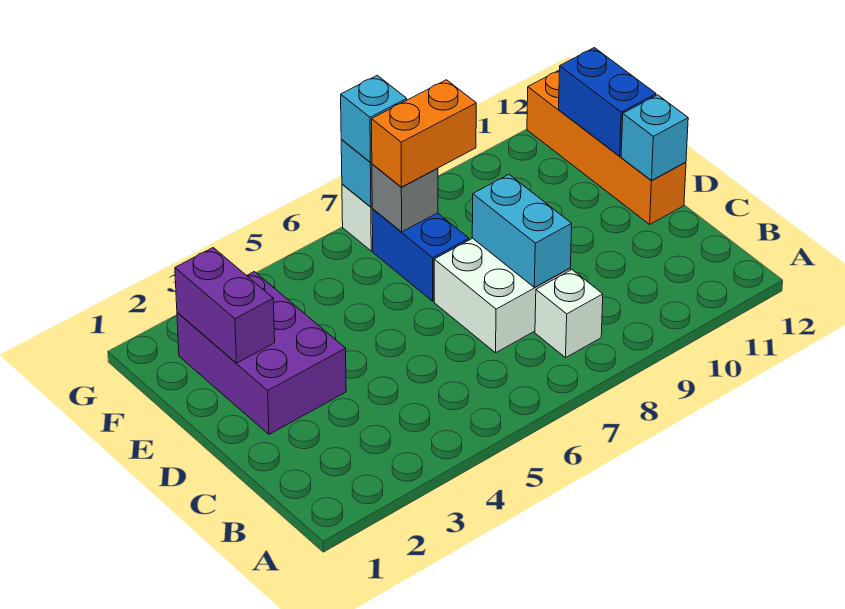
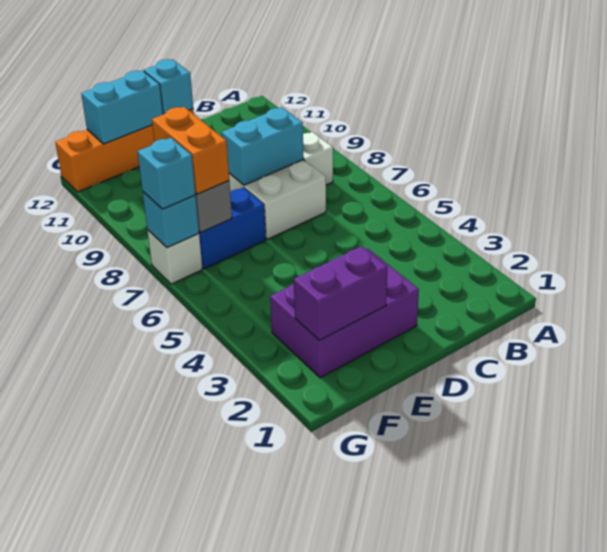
blue brick E12:F12 level 2 -> cyan brick E12:F12 level 2

